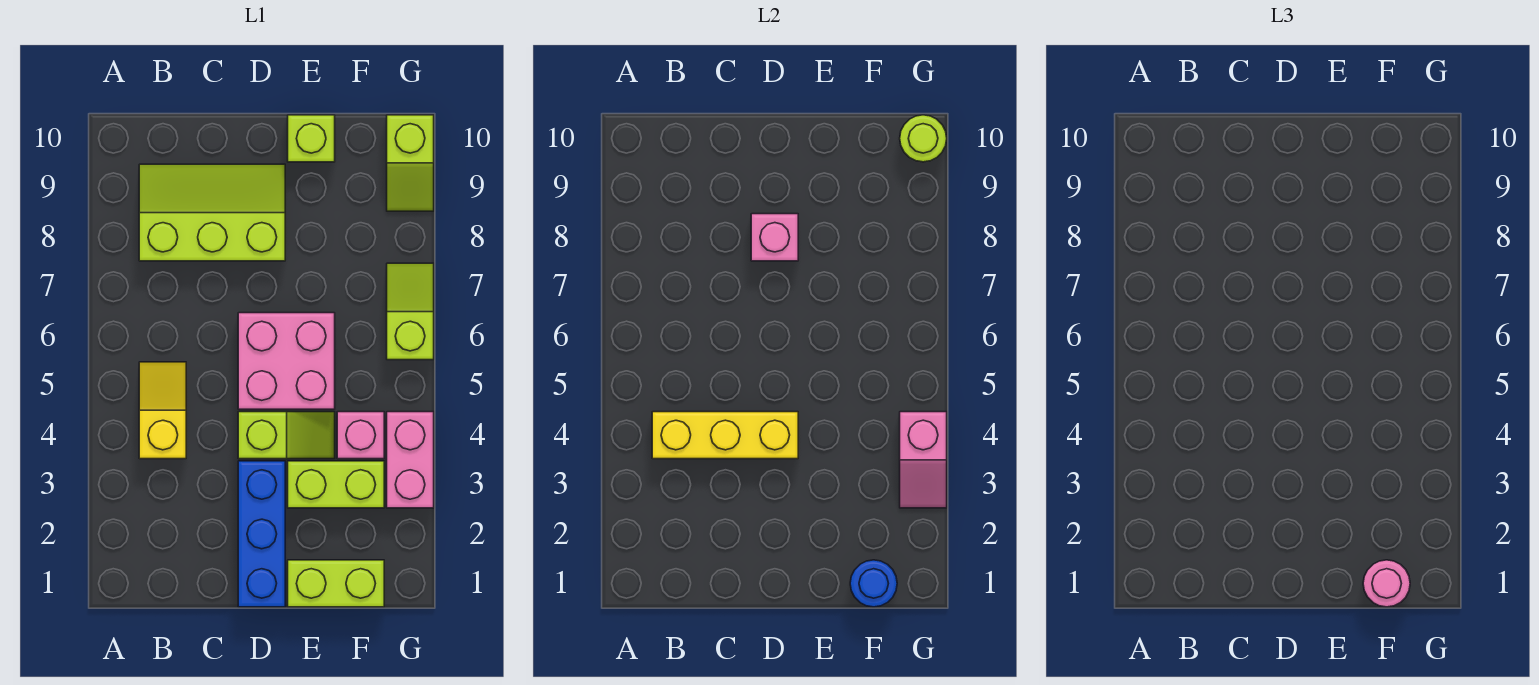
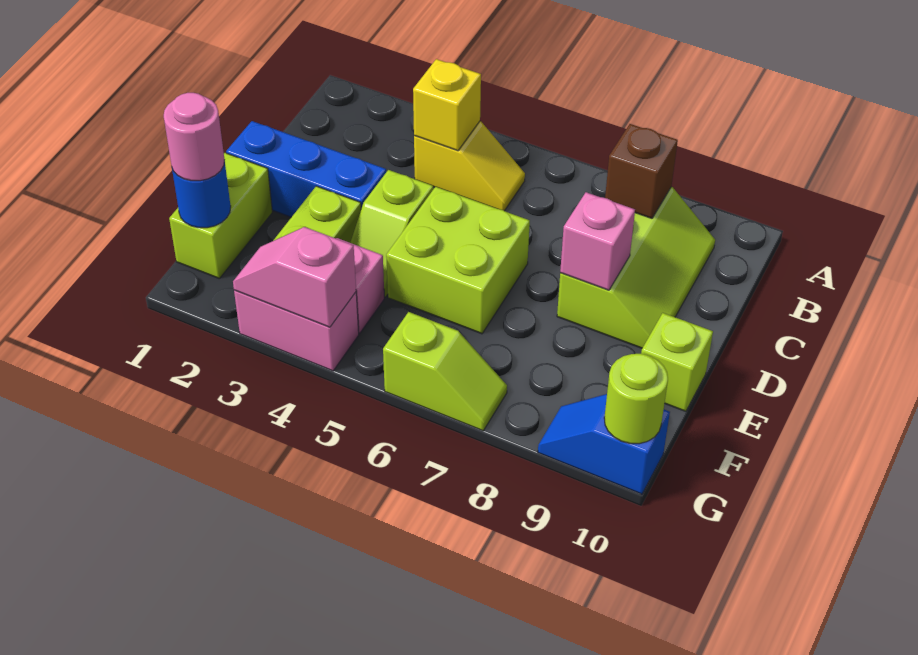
yellow brick B4:D4 level 2 -> yellow brick B4 level 2
none -> brown brick B8 level 2
pink brick D5:E6 level 1 -> lime brick D5:E6 level 1
lime slope G9:G10 level 1 top 10 -> blue slope G9:G10 level 1 top 10

